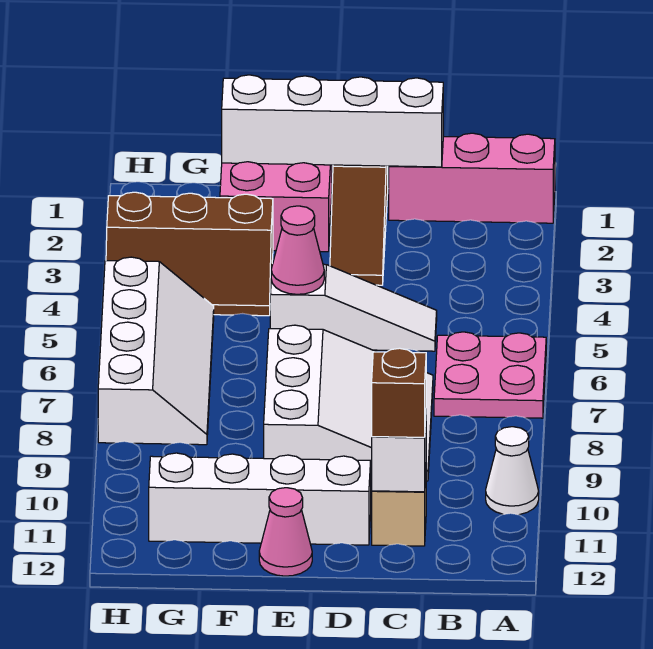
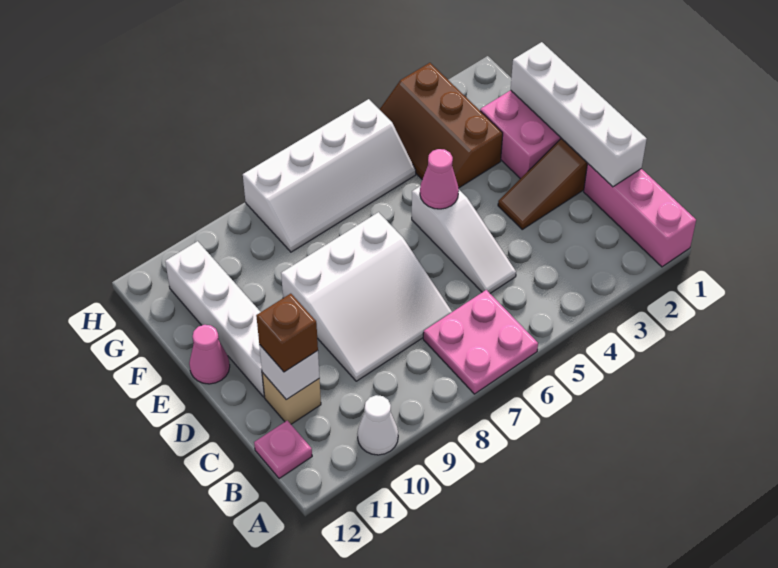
none -> pink plate B12 level 1

